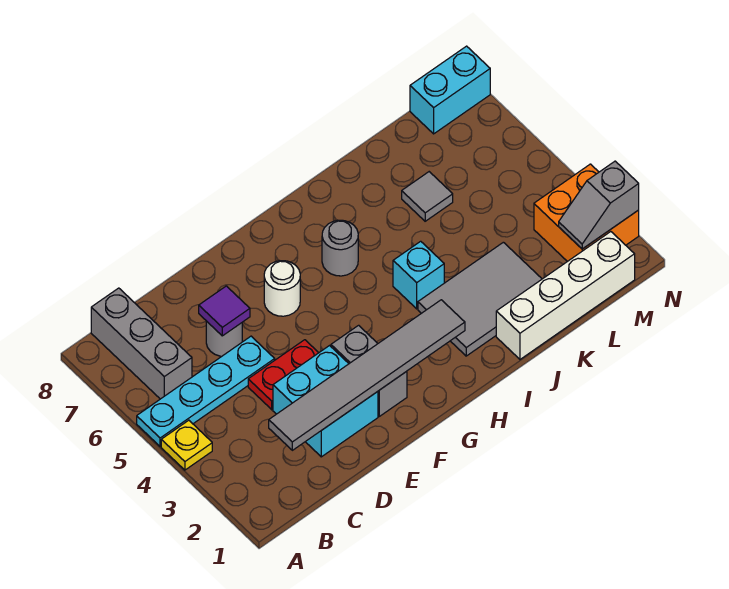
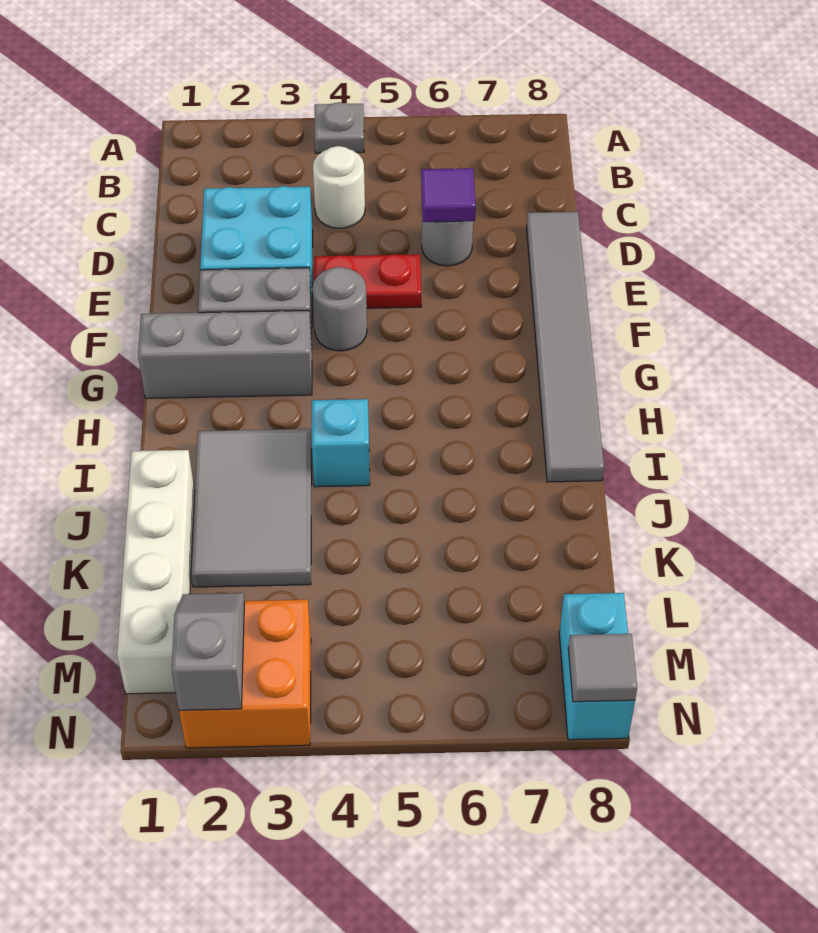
yellow plate A4 level 1 -> grey plate A4 level 1
cyan plate A5:D5 level 1 -> none
grey brick B6:B8 level 1 -> grey brick G1:G3 level 1
grey tile C2:H2 level 2 -> grey tile D8:I8 level 1
red plate D4:E4 level 1 -> red plate E4:E5 level 1
white round brick F6 level 1 -> white round brick C4 level 1
grey round brick H6 level 1 -> grey round brick F4 level 1
grey tile K6 level 1 -> grey tile N8 level 2

